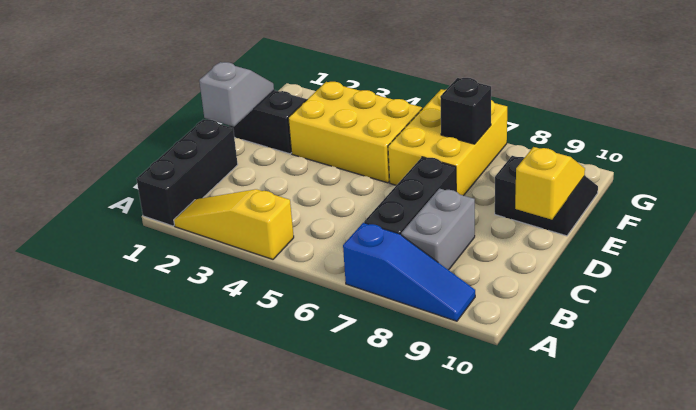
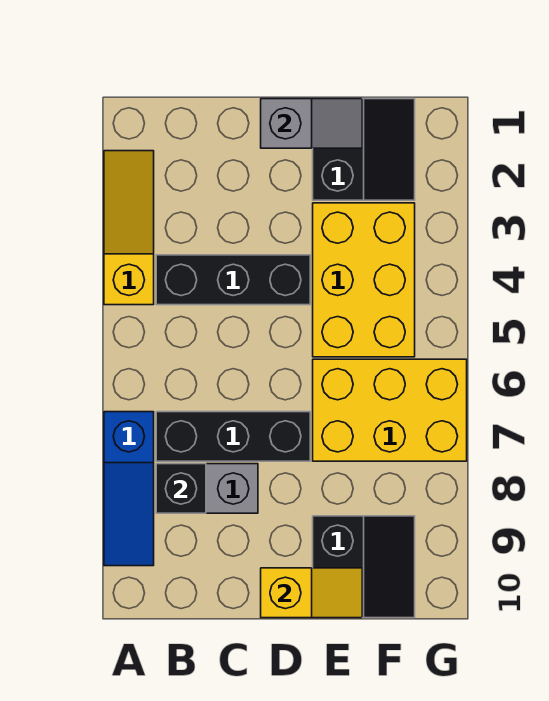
black brick A1:C1 level 1 -> black brick B4:D4 level 1
black brick F7 level 2 -> black brick B8 level 2

